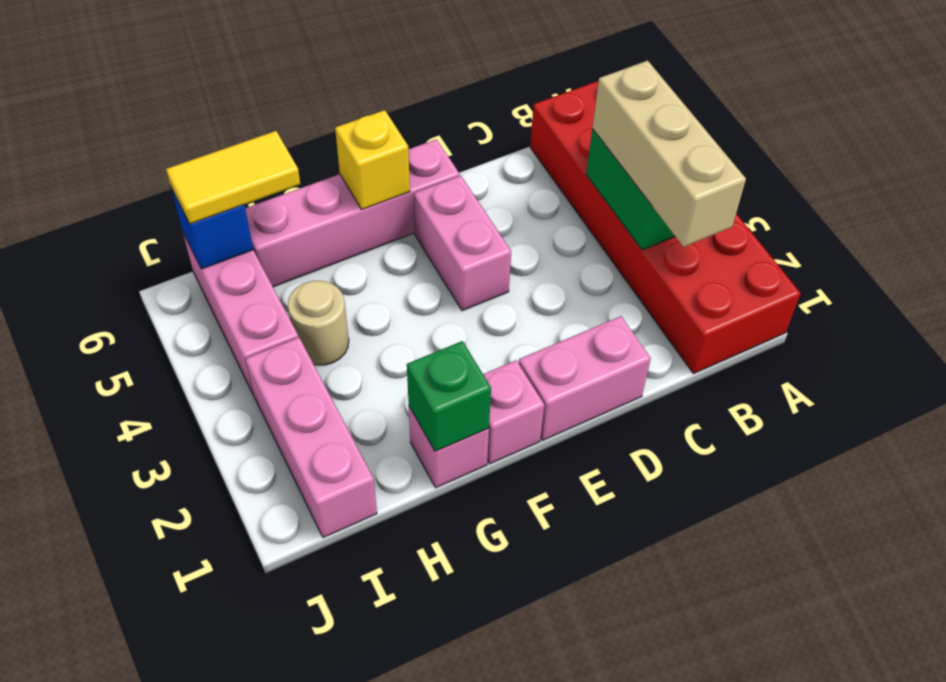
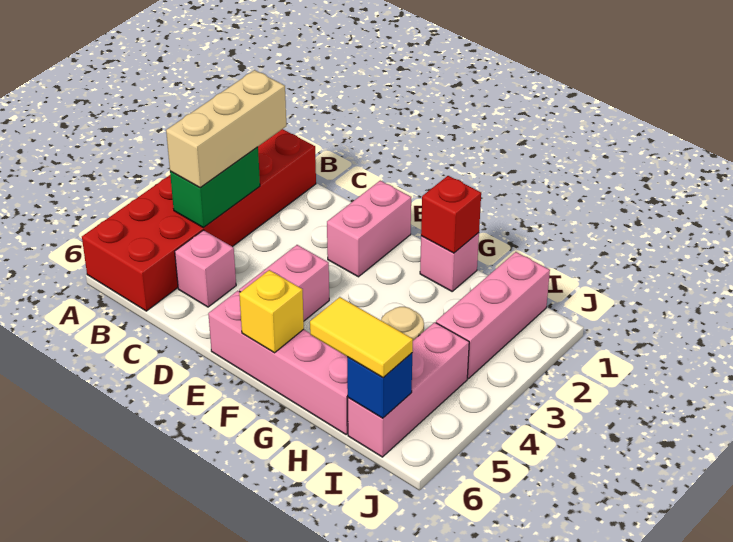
pink brick D1:E1 level 1 -> pink brick E1:E2 level 1
pink brick F1 level 1 -> pink brick C5 level 1
green brick G1 level 2 -> red brick G1 level 2

